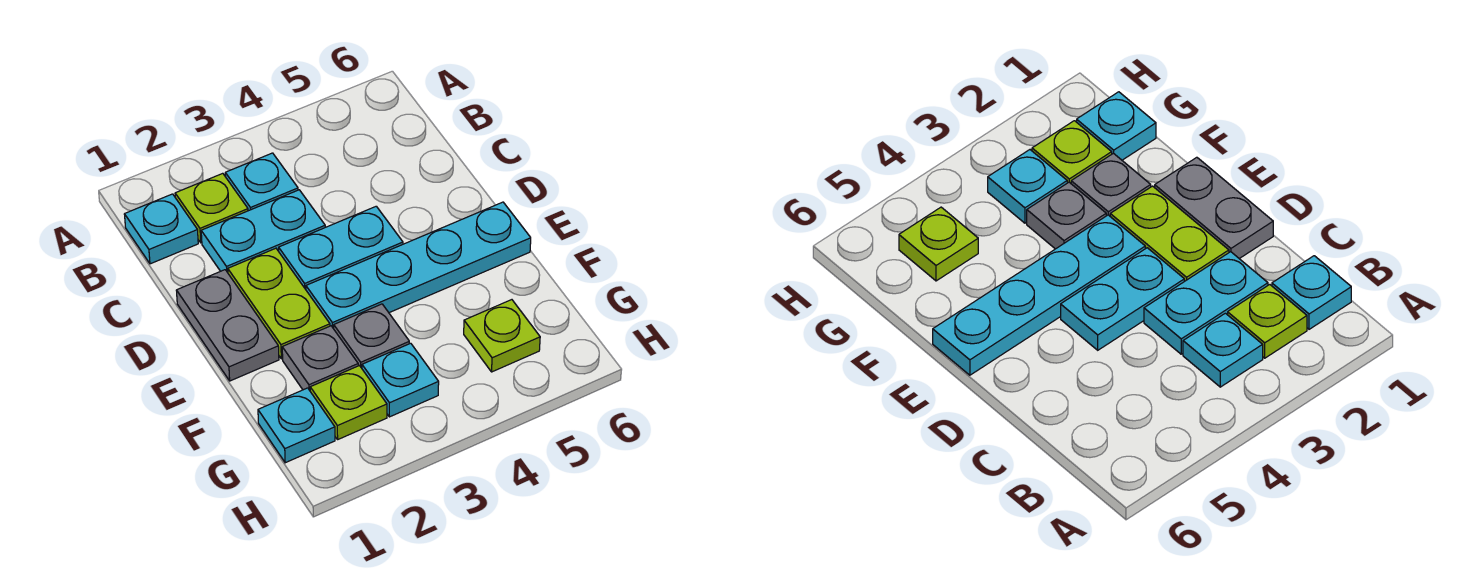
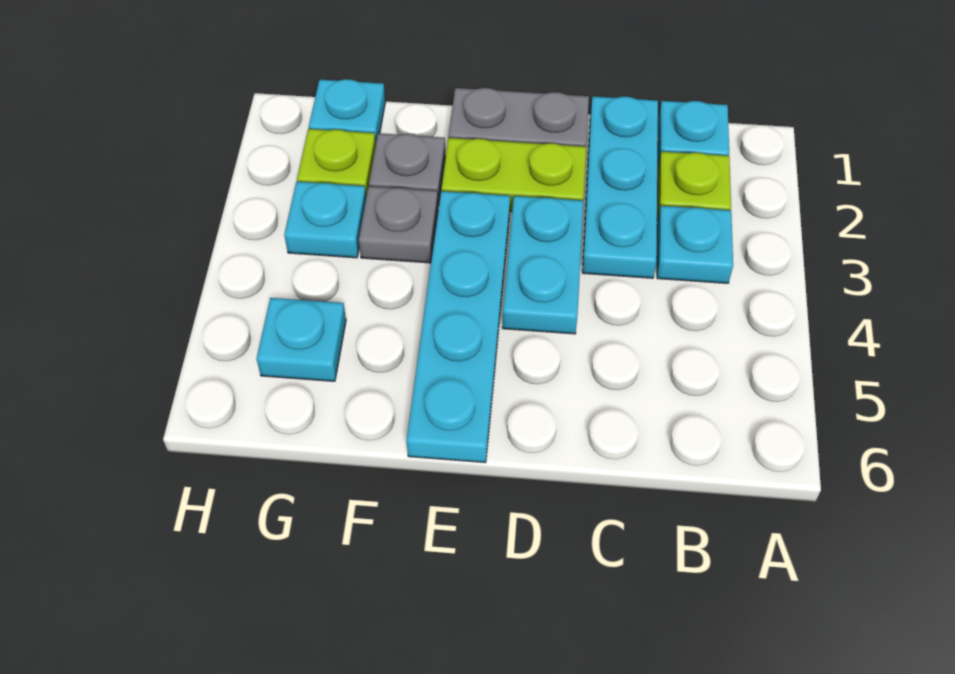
cyan plate C2:C3 level 1 -> cyan plate C1:C3 level 1
lime plate G5 level 1 -> cyan plate G5 level 1

